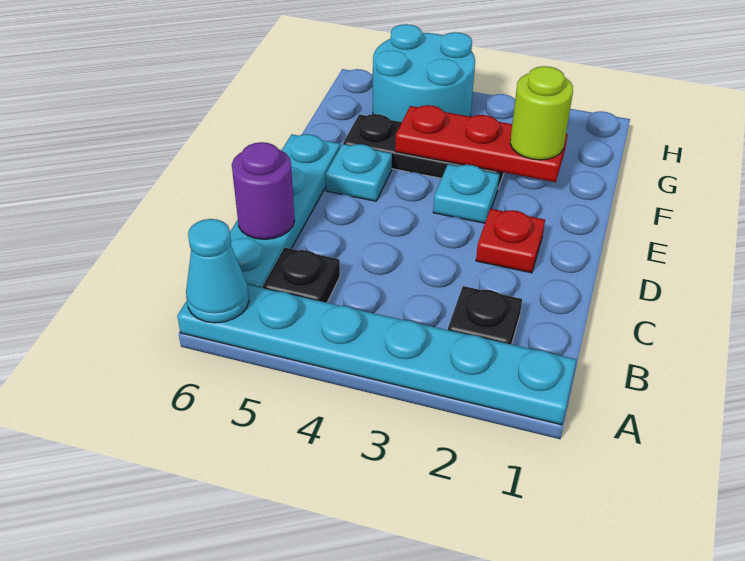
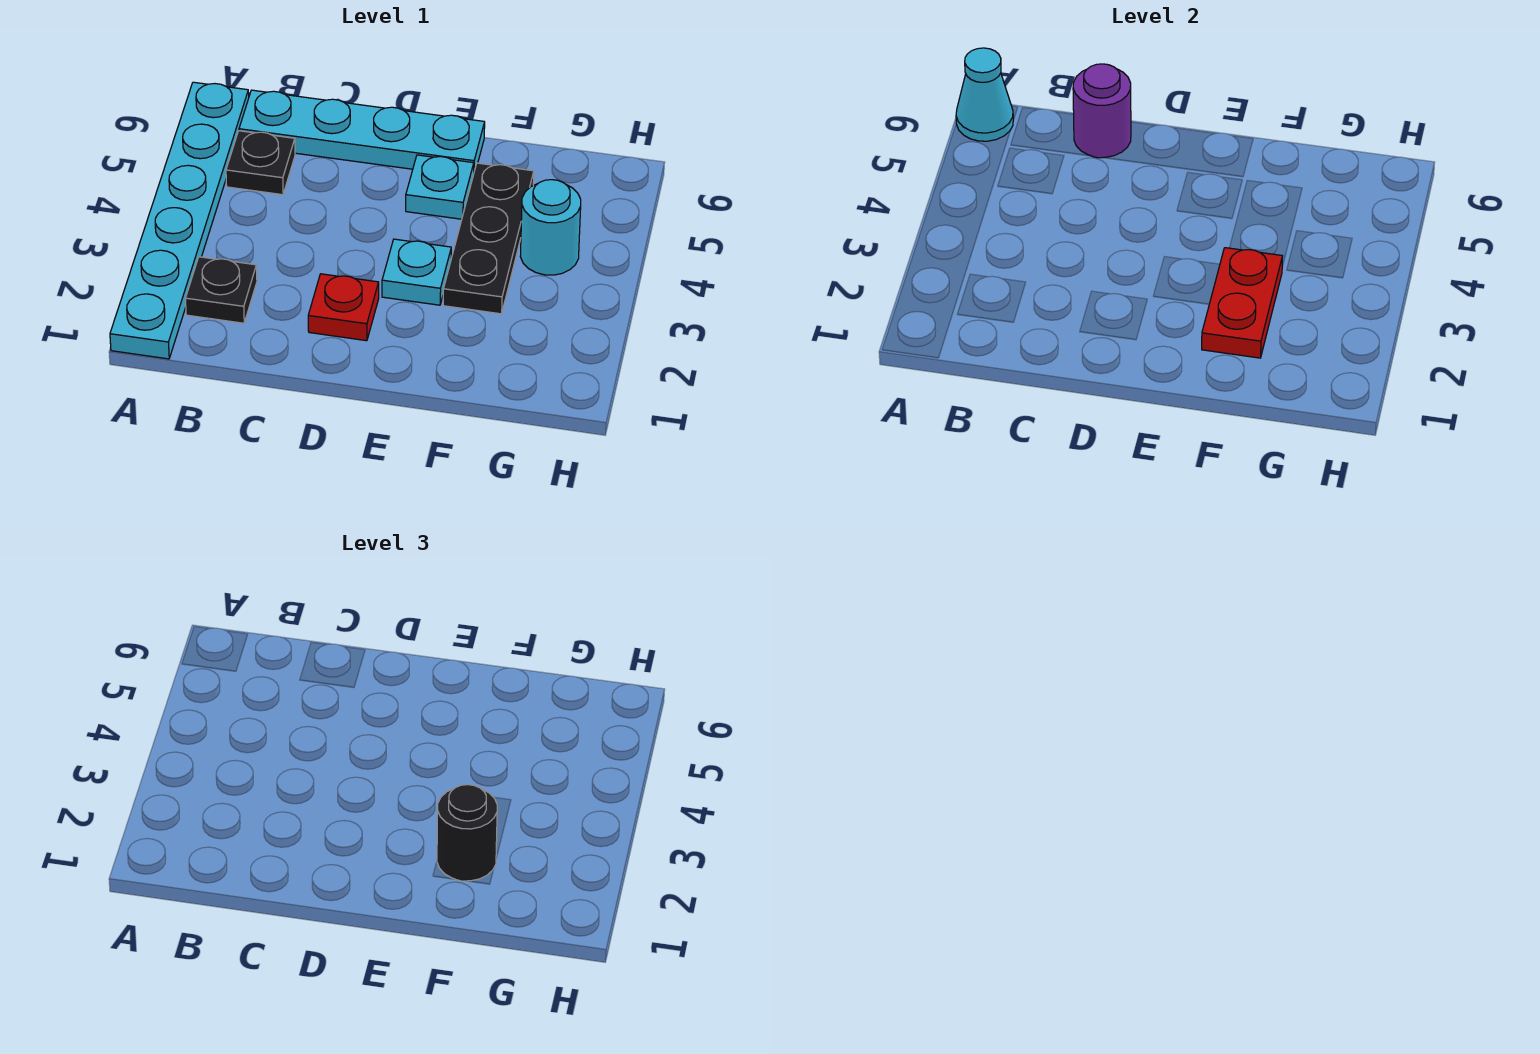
red plate F2:F4 level 2 -> red plate F2:F3 level 2
lime round brick F2 level 3 -> black round brick F2 level 3
cyan round brick G4:H5 level 1 -> cyan round brick G4 level 1

